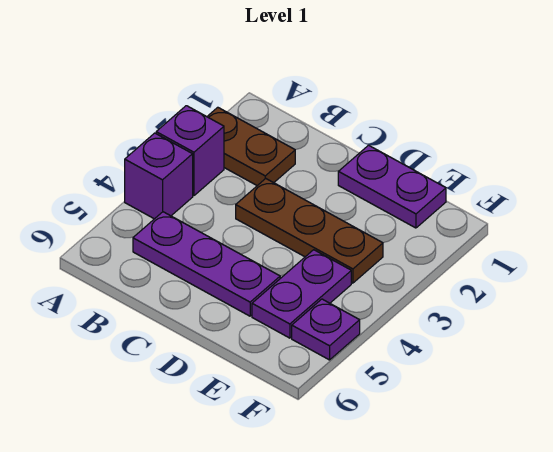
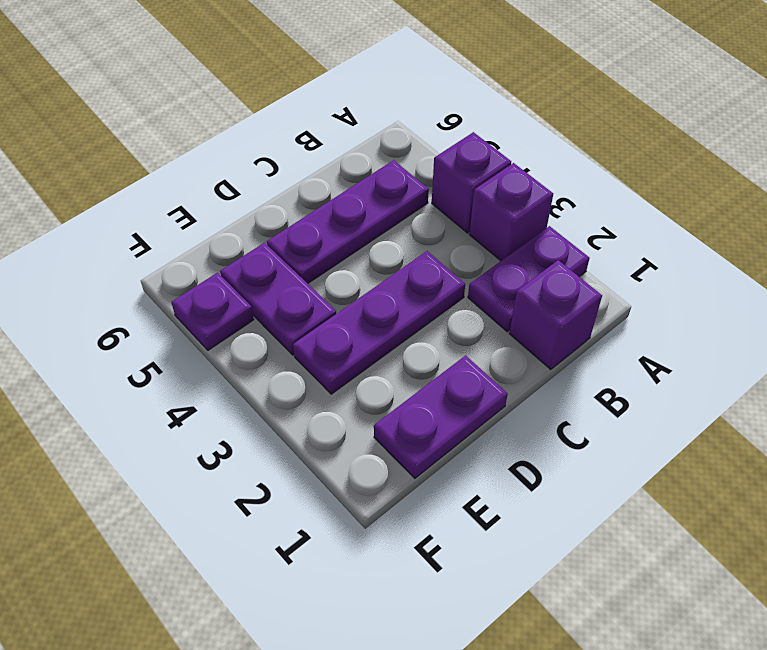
brown plate A2:B2 level 1 -> purple plate A2:B2 level 1
none -> purple brick B1 level 1
brown plate C3:E3 level 1 -> purple plate C3:E3 level 1

